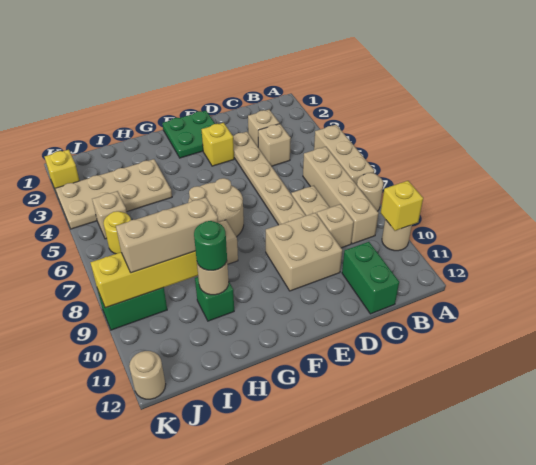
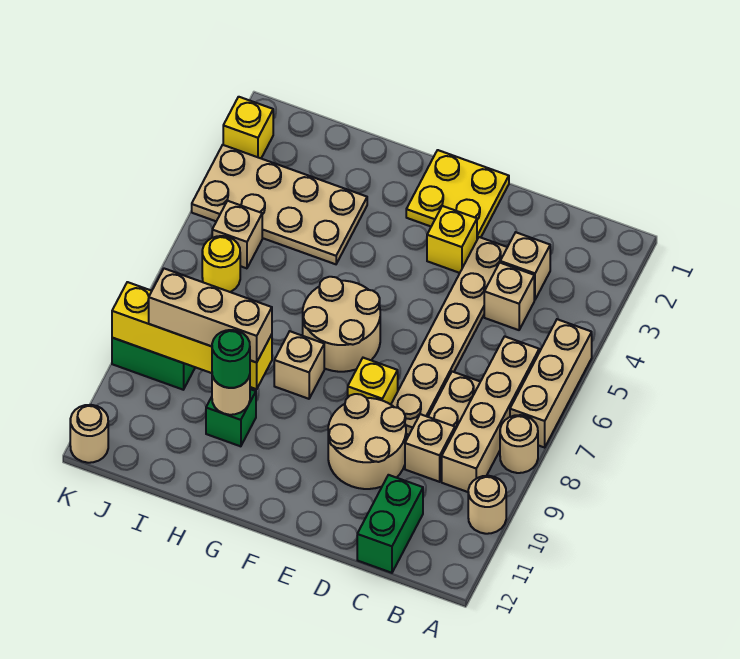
yellow brick A10 level 2 -> yellow brick E8 level 1
tan brick D9:E10 level 1 -> tan round brick D9:E10 level 1
green plate E1:F2 level 1 -> yellow plate E1:F2 level 1

